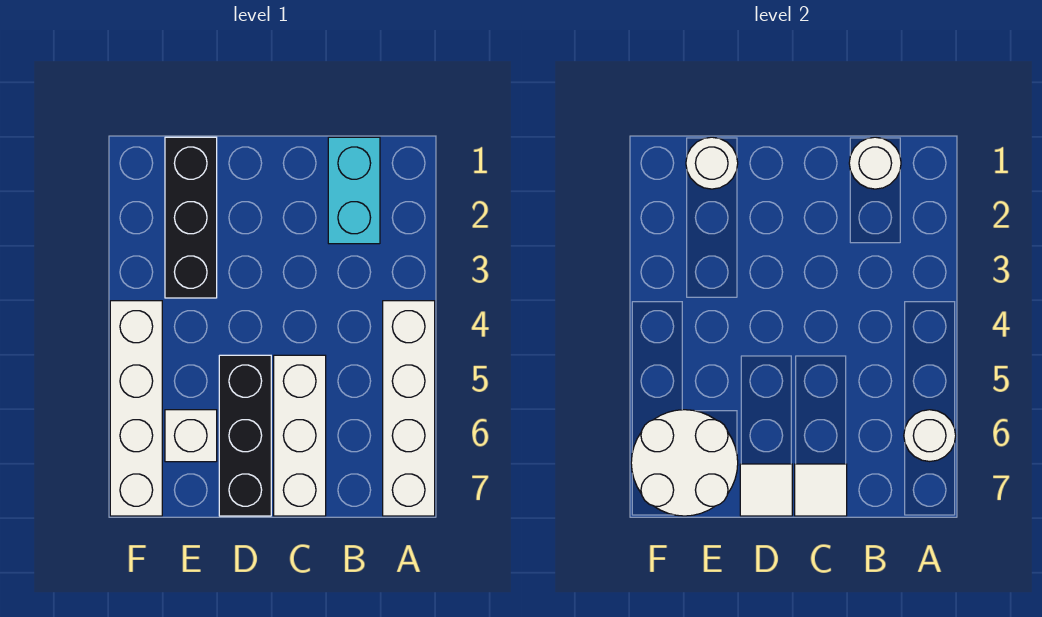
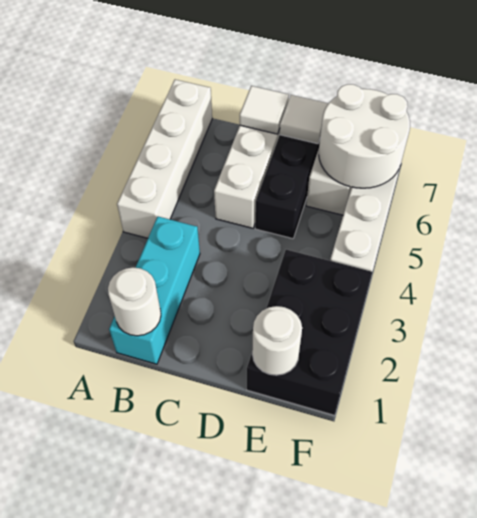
white round brick A6 level 2 -> none
cyan brick B1:B2 level 1 -> cyan brick B1:B3 level 1
black brick E1:E3 level 1 -> black brick E1:F3 level 1

